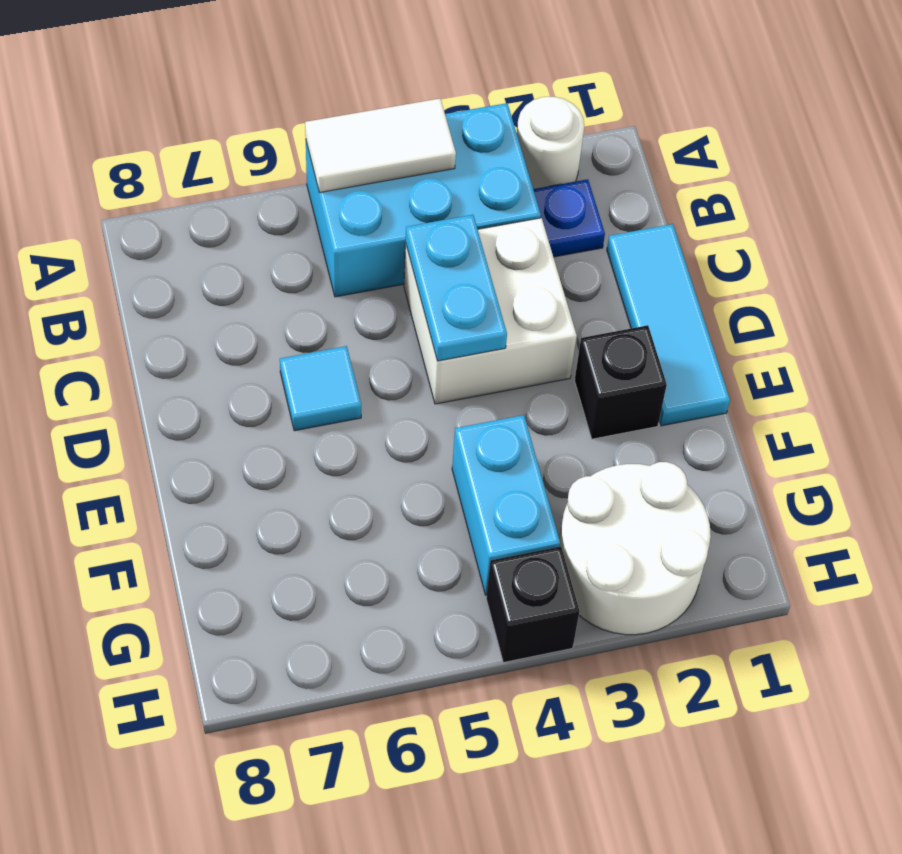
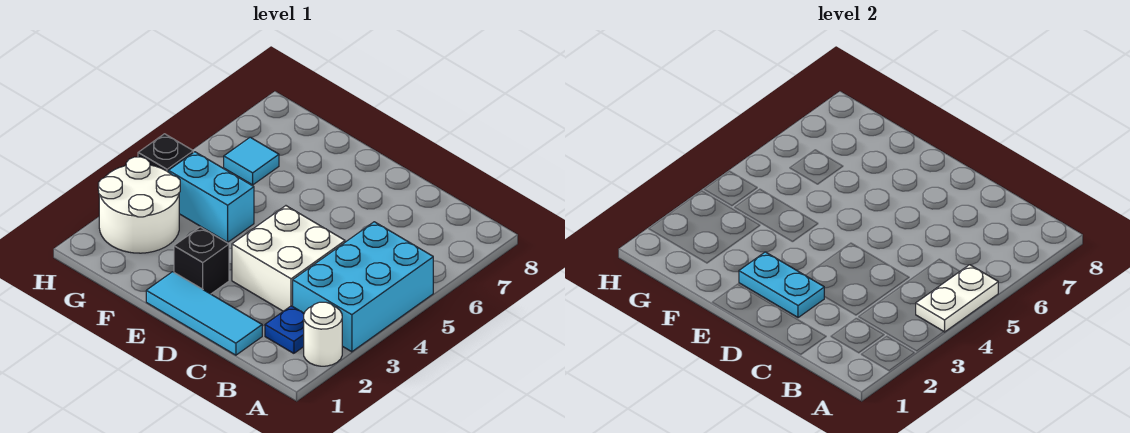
white tile A4:A5 level 2 -> white plate A4:A5 level 2
cyan plate C4:D4 level 2 -> cyan plate D2:E2 level 2
cyan tile D6 level 1 -> cyan tile G6 level 1

